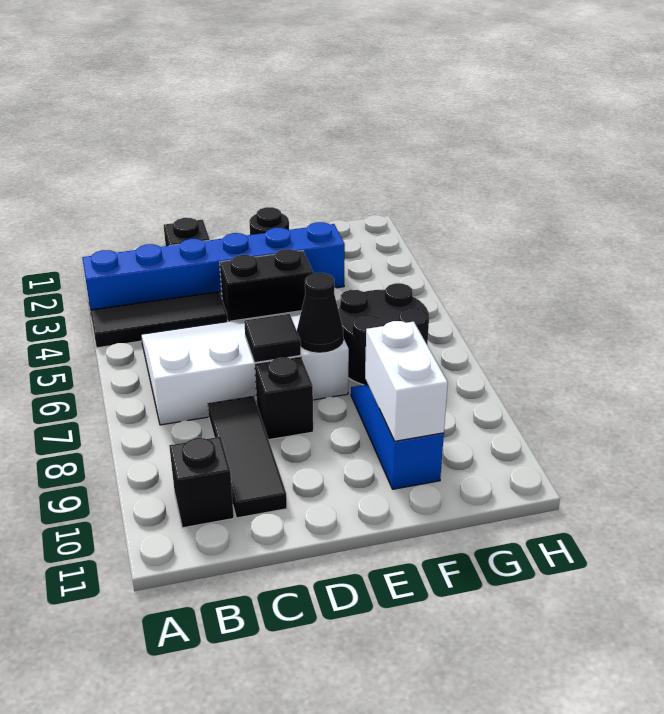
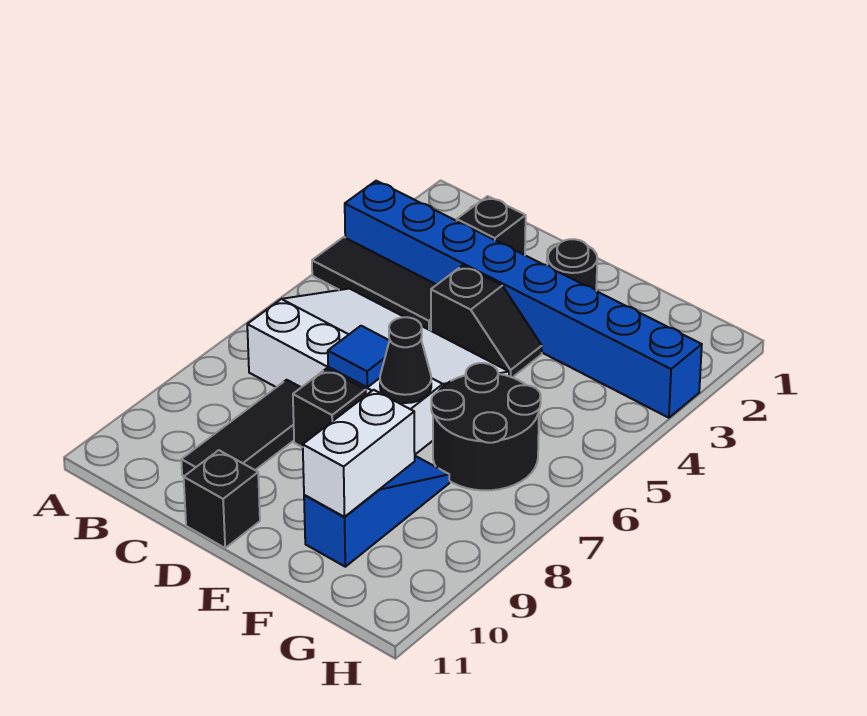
blue brick A3:F3 level 1 -> blue brick A3:H3 level 1
black brick B10 level 1 -> black brick D11 level 1
black brick D4:E4 level 1 -> black slope D4:E4 level 1 top D
black tile D7 level 2 -> blue tile D7 level 2

